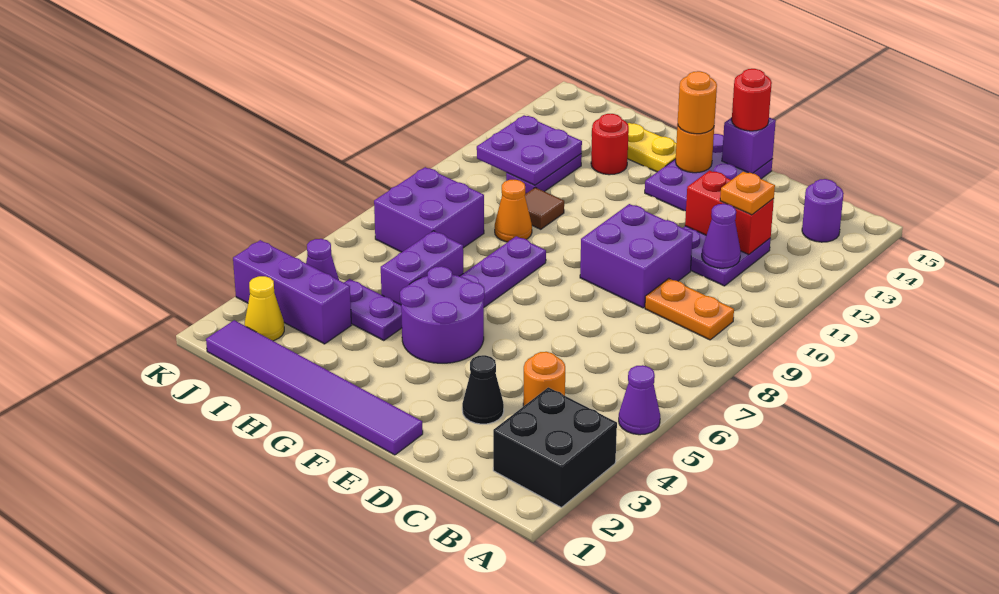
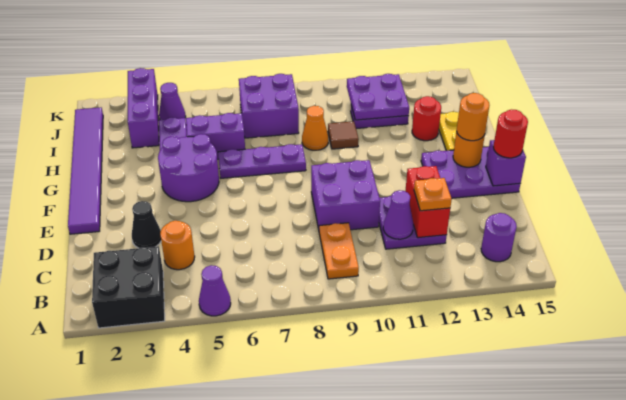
yellow cone J2 level 1 -> none

